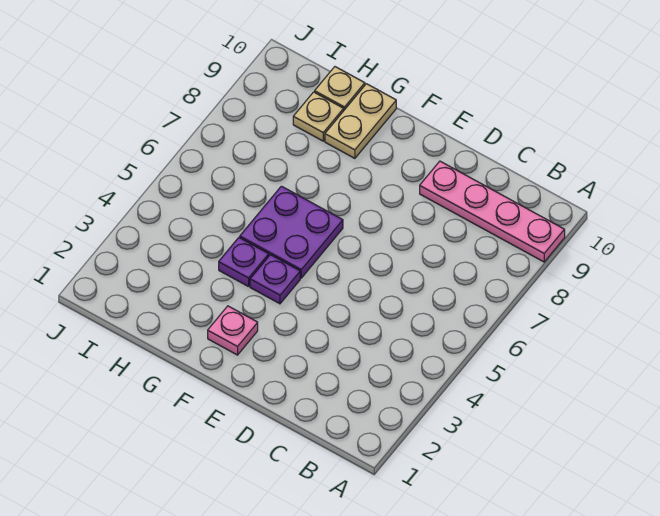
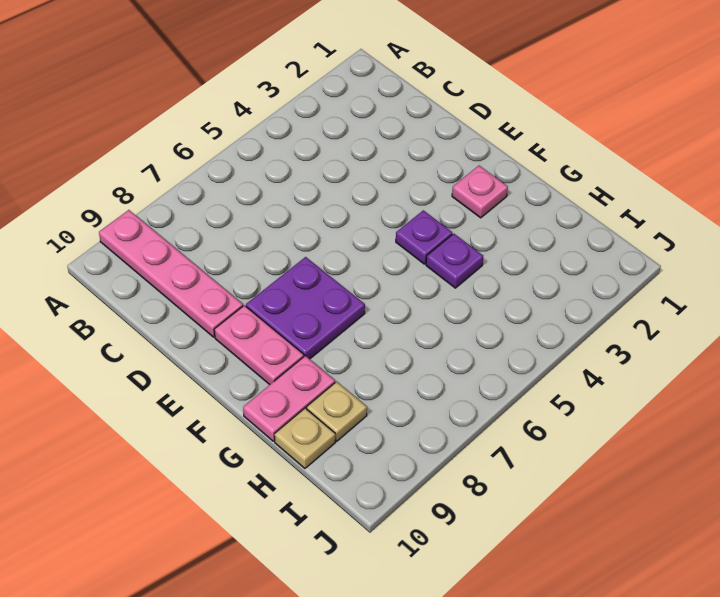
none -> pink plate E9:F9 level 1
purple plate F5:G6 level 1 -> purple plate E7:F8 level 1
tan plate G9:G10 level 1 -> pink plate G9:G10 level 1

